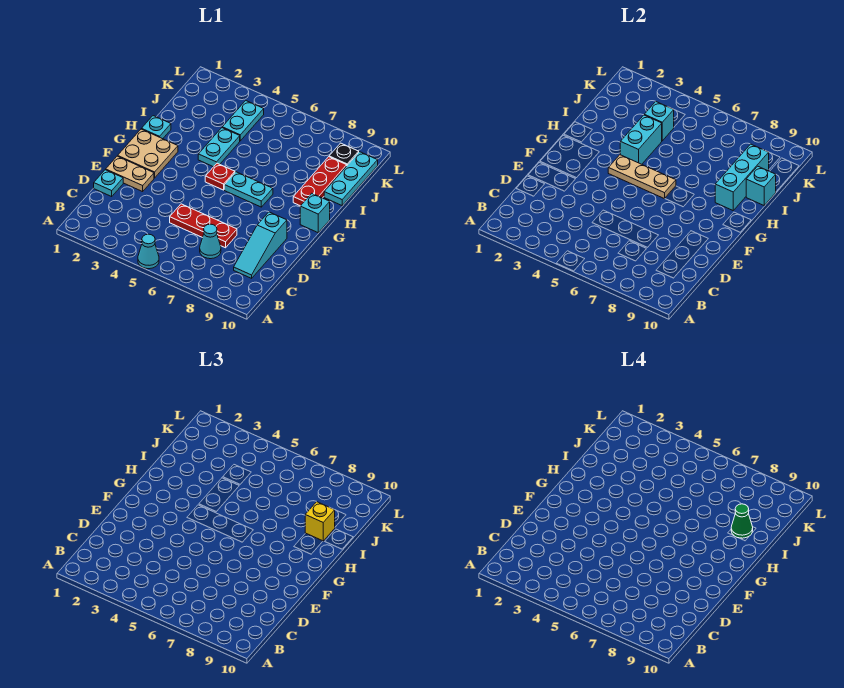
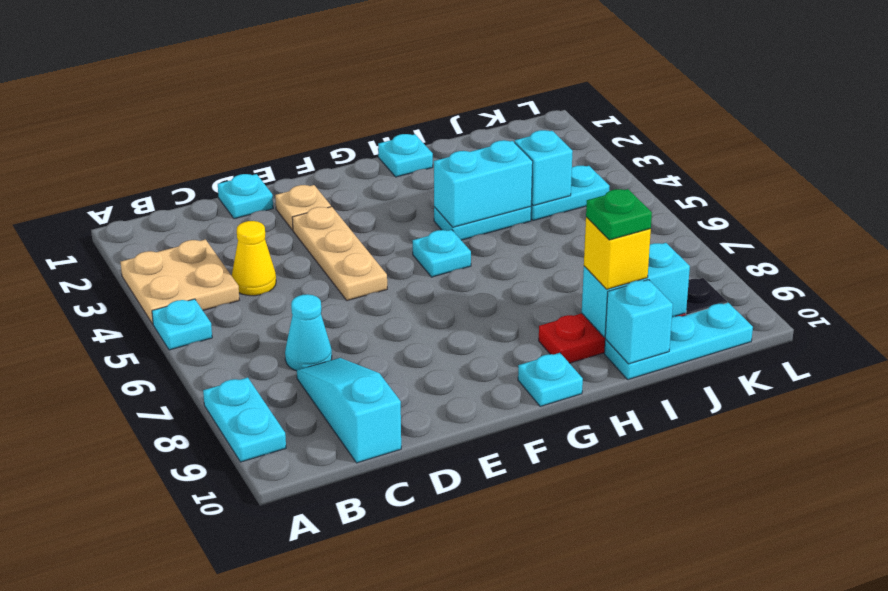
cyan cone A5 level 1 -> cyan plate A5 level 1
none -> yellow cone C4 level 1
cyan slope C9:E9 level 1 top E -> cyan slope C8:C10 level 1 top 10
red plate D5:D7 level 1 -> none
tan plate E1:E2 level 1 -> tan plate E2 level 1
tan plate F1:G2 level 1 -> tan plate A3:B4 level 1
tan plate G4:G6 level 2 -> tan plate E3:E5 level 1
red plate G5 level 1 -> cyan plate G5 level 1
cyan plate G6:G7 level 1 -> cyan plate A8:A9 level 1
cyan brick G10 level 1 -> cyan plate G10 level 1
cyan brick H9:J9 level 2 -> cyan brick I9:J9 level 2
green cone I9 level 4 -> green plate I9 level 4

